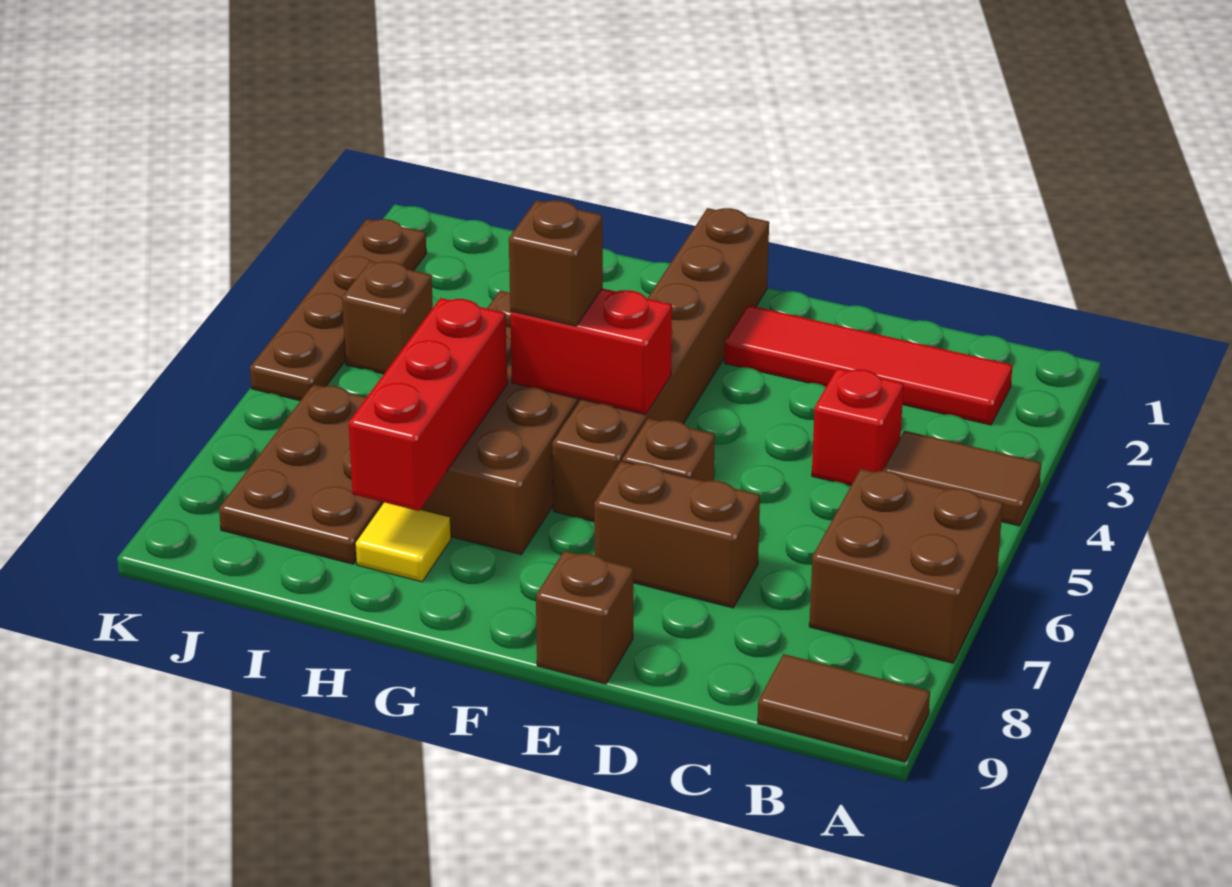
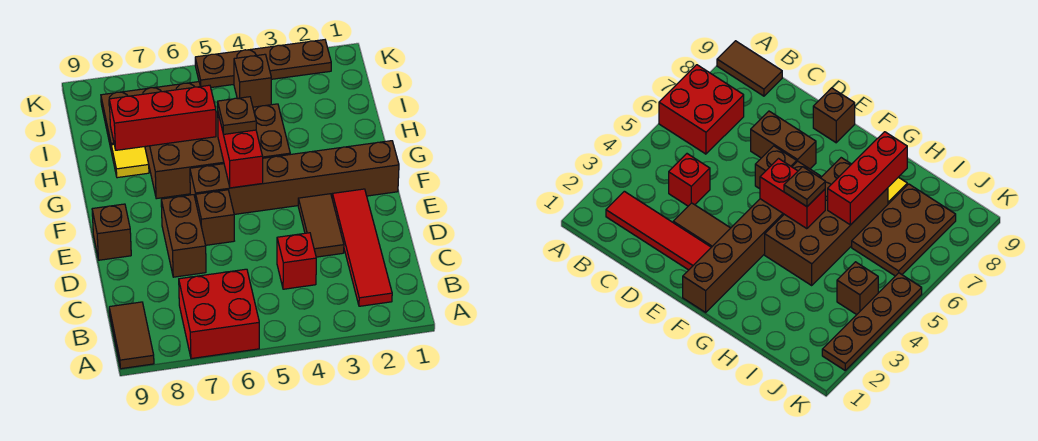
brown tile A4:B4 level 1 -> brown tile D3:E3 level 1
brown brick A6:B7 level 1 -> red brick A6:B7 level 1
brown brick G5 level 3 -> brown plate G5 level 3

